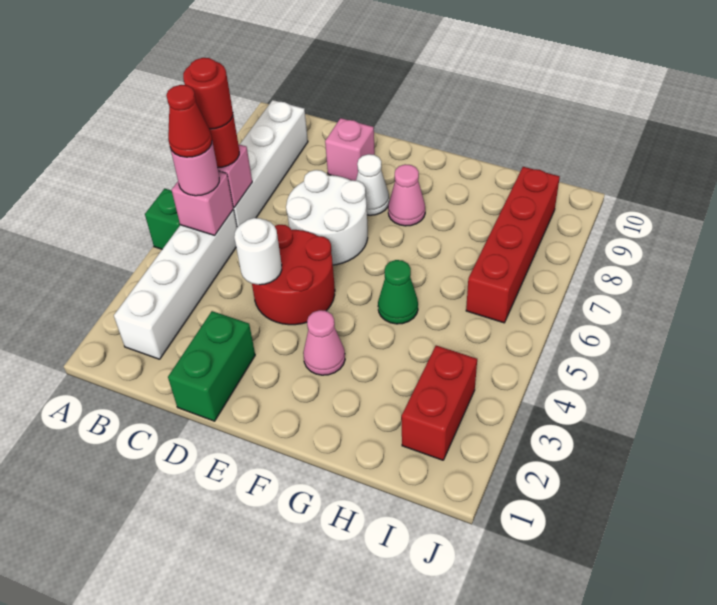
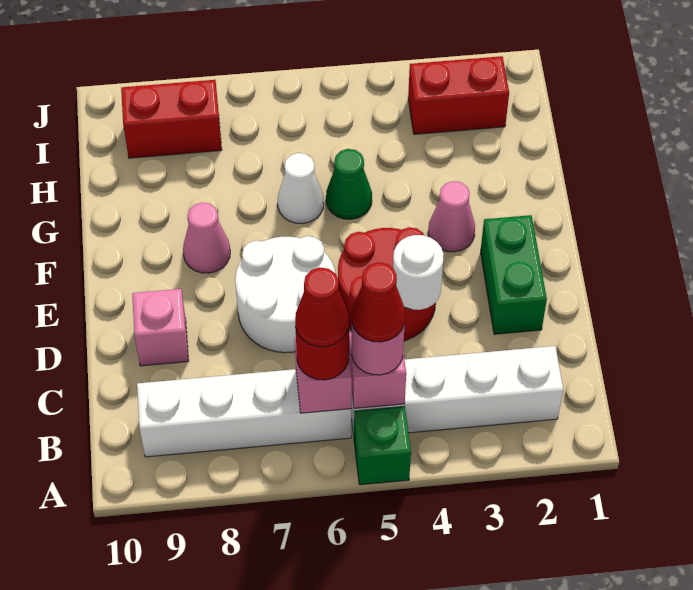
red round brick B6 level 4 -> red cone B6 level 4
green brick D1:D2 level 1 -> green brick D2:E2 level 1
white cone E8 level 1 -> white cone G6 level 1
red brick I6:I9 level 1 -> red brick I8:I9 level 1

